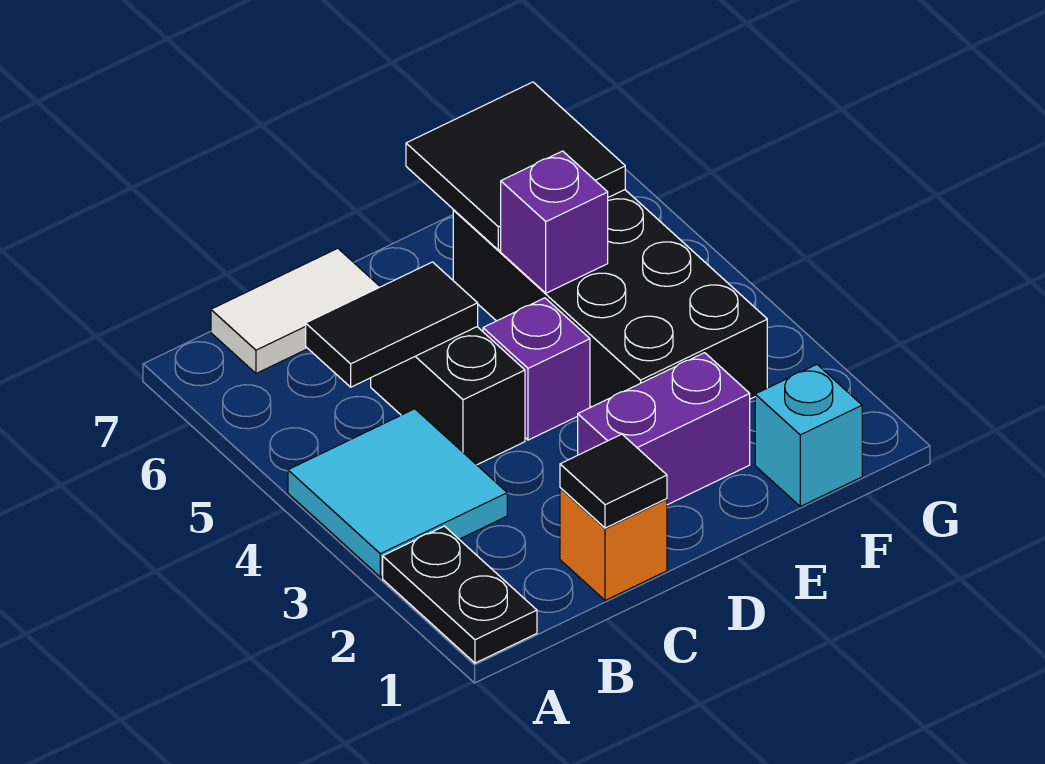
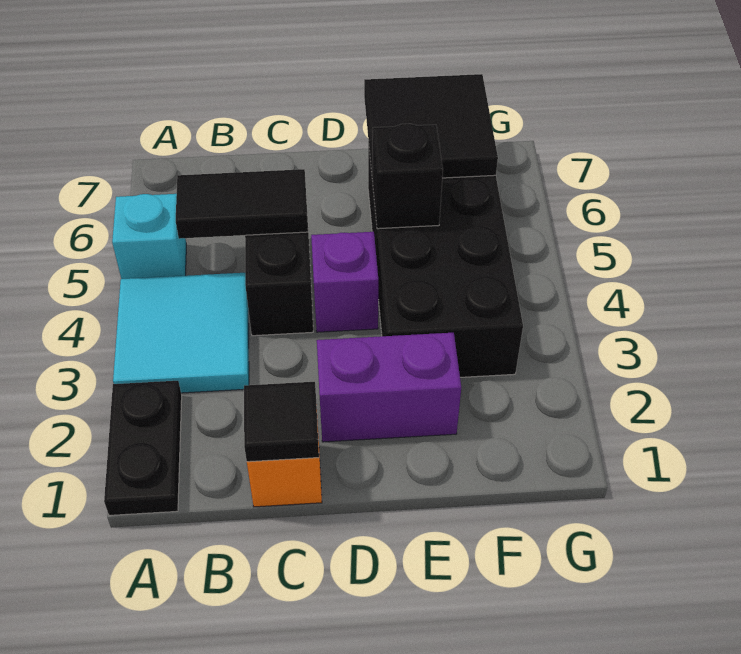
white tile B7:C7 level 1 -> none
purple brick E5 level 2 -> black brick E5 level 2
cyan brick F1 level 1 -> cyan brick A5 level 1

